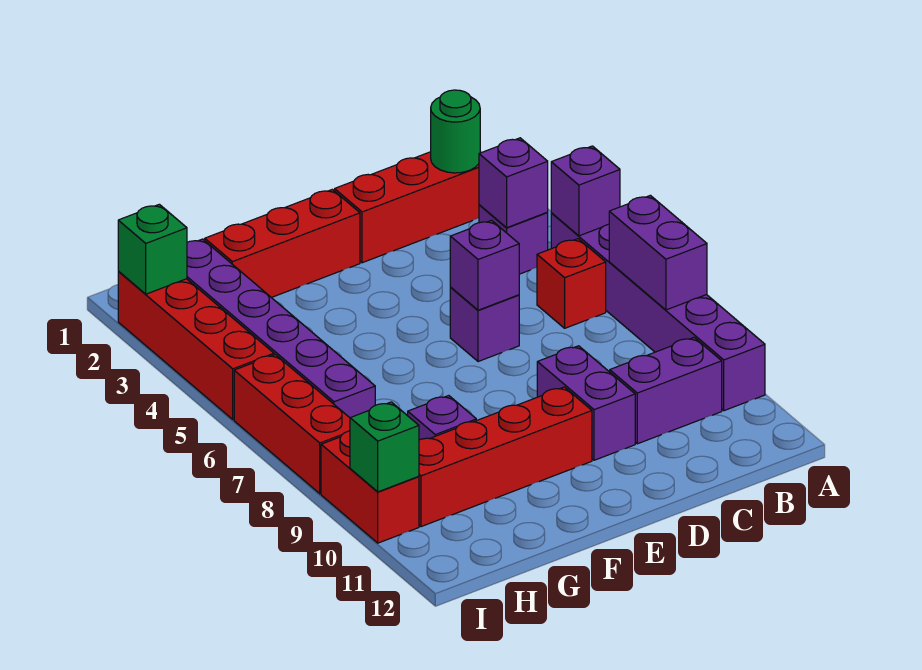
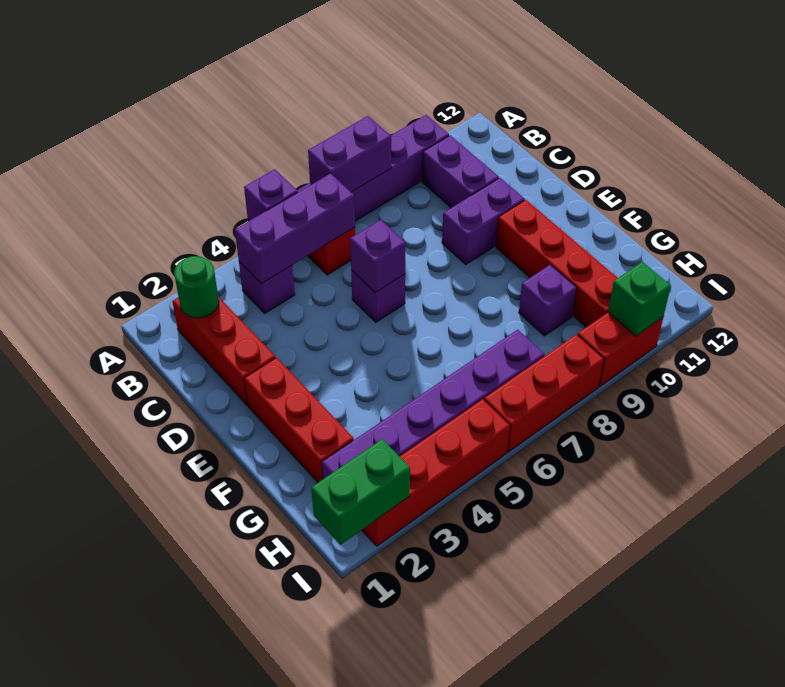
purple brick B4 level 2 -> purple brick B4:B6 level 2
green brick I2 level 2 -> green brick I1:I2 level 2

